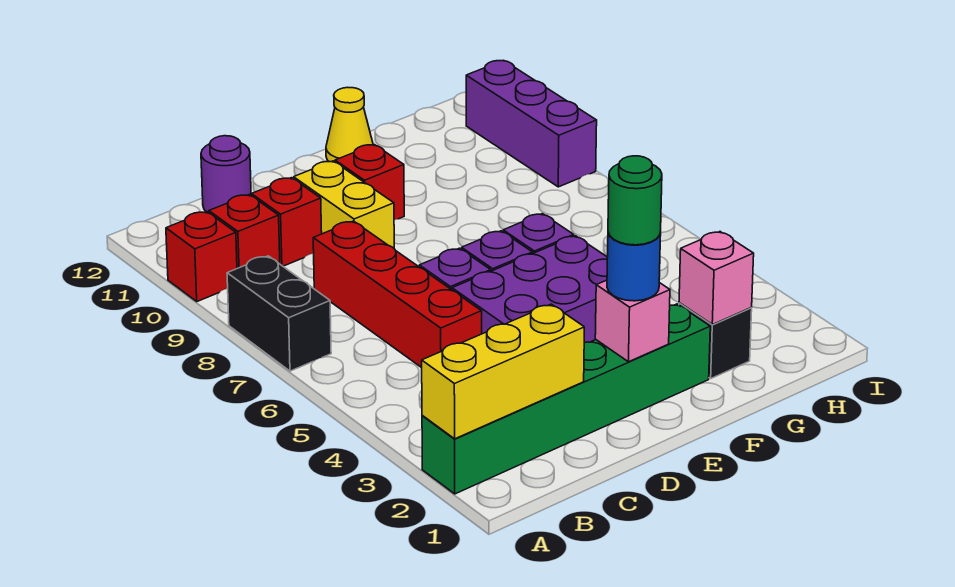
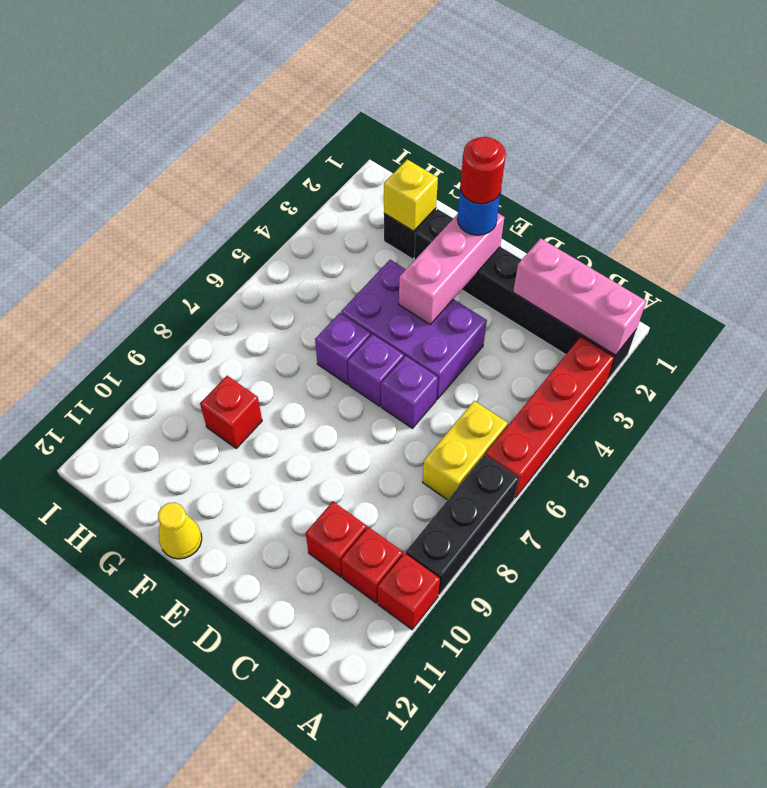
green brick A2:F2 level 1 -> black brick A2:F2 level 1
yellow brick A2:C2 level 2 -> pink brick A2:C2 level 2
black brick A7:A8 level 1 -> black brick A7:A9 level 1
red brick C5:C8 level 1 -> red brick A3:A6 level 1
purple round brick C12 level 1 -> none
yellow brick D9:D10 level 1 -> yellow brick B6:B7 level 1
pink brick E2 level 2 -> pink brick E2:E4 level 2
green round brick E2 level 4 -> red round brick E2 level 4
red brick E10 level 1 -> red brick G9 level 1
pink brick G2 level 2 -> yellow brick G2 level 2
purple brick I9:I11 level 1 -> none

